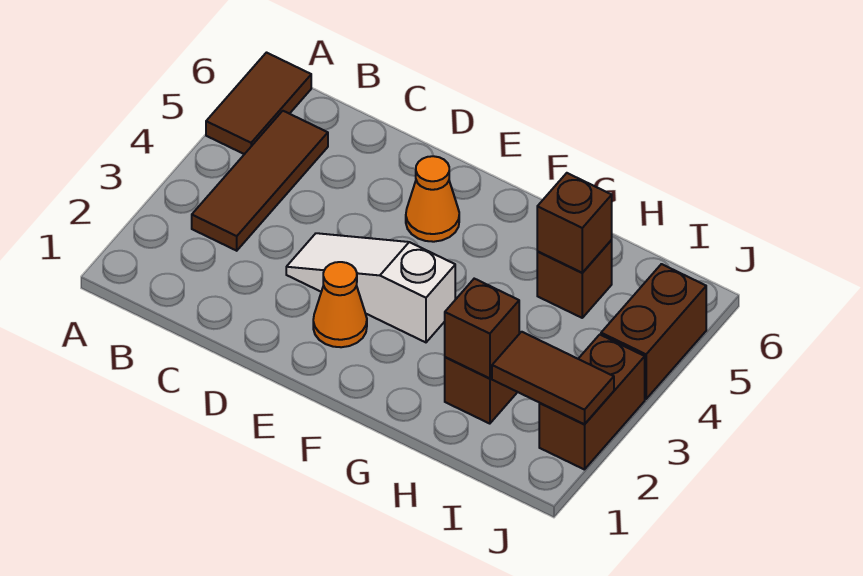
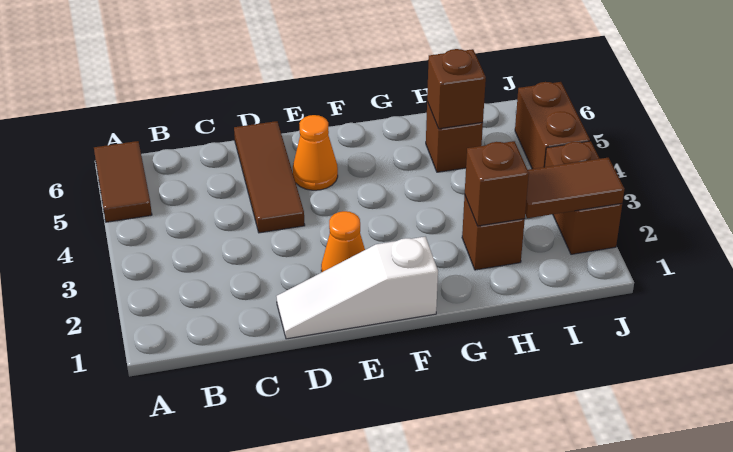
brown tile B3:B5 level 1 -> brown tile D4:D6 level 1
white slope D3:F3 level 1 top F -> white slope D1:F1 level 1 top F

